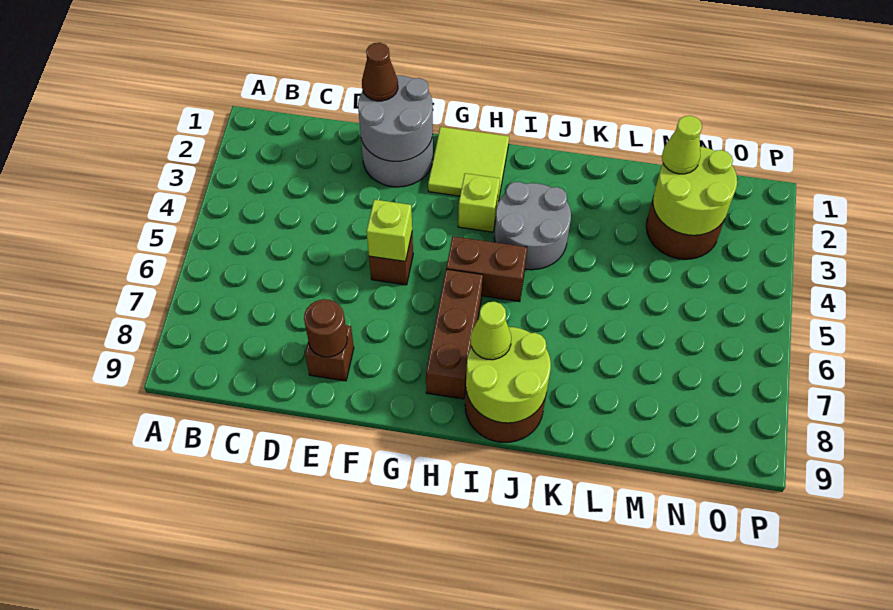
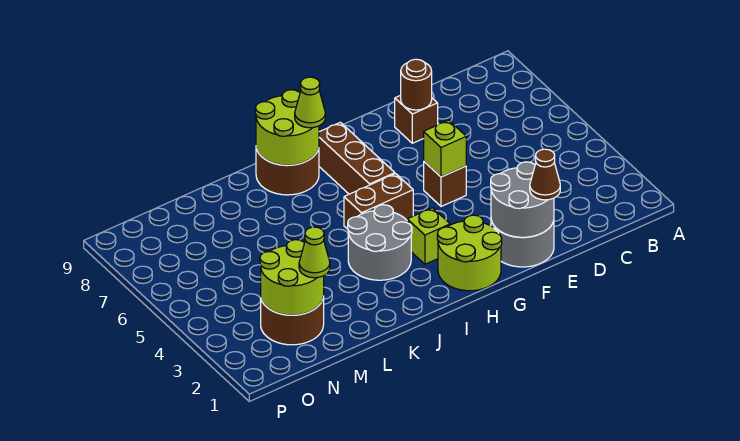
lime tile G1:H2 level 1 -> lime round brick G1:H2 level 1

